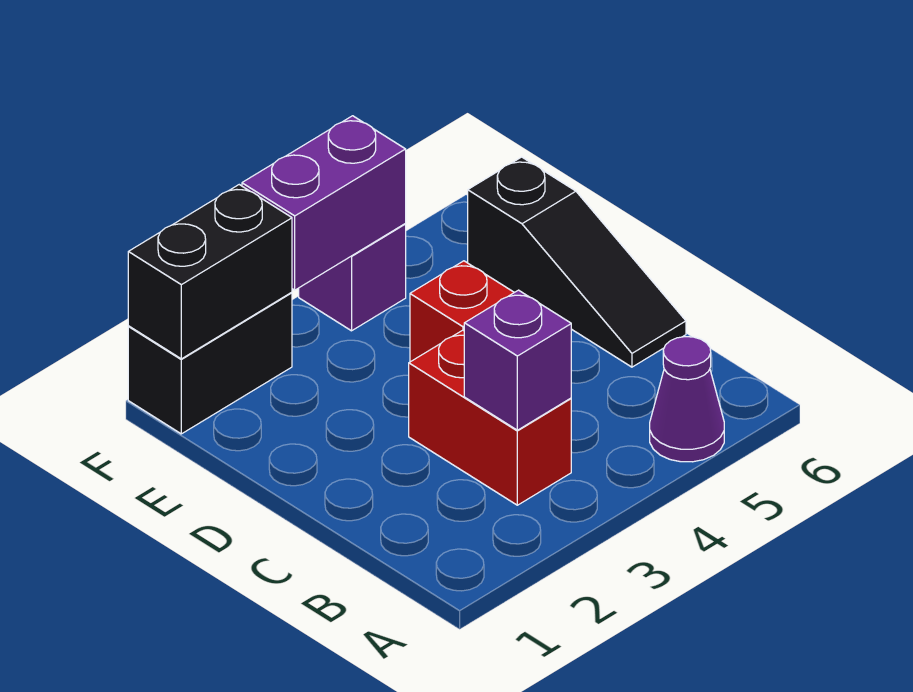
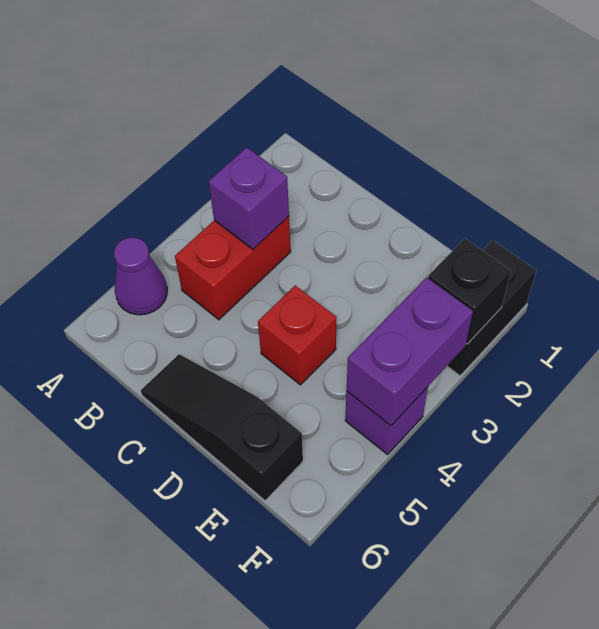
red brick B3:C3 level 1 -> red brick B3:B4 level 1
black brick F1:F2 level 2 -> black brick F2 level 2

